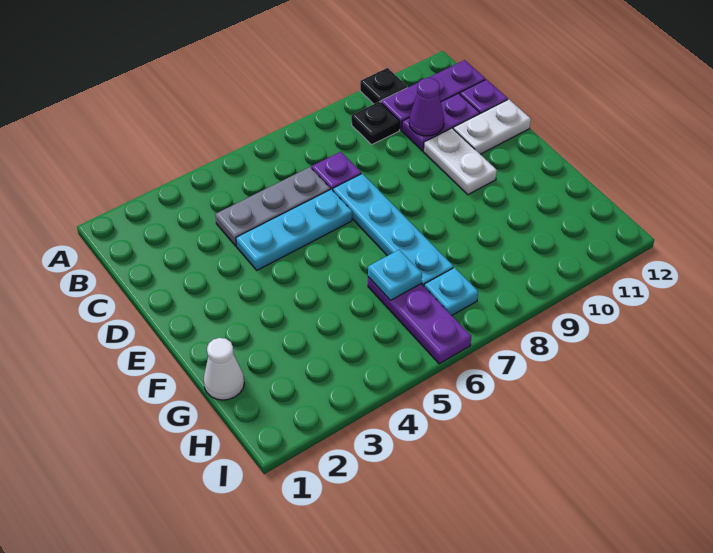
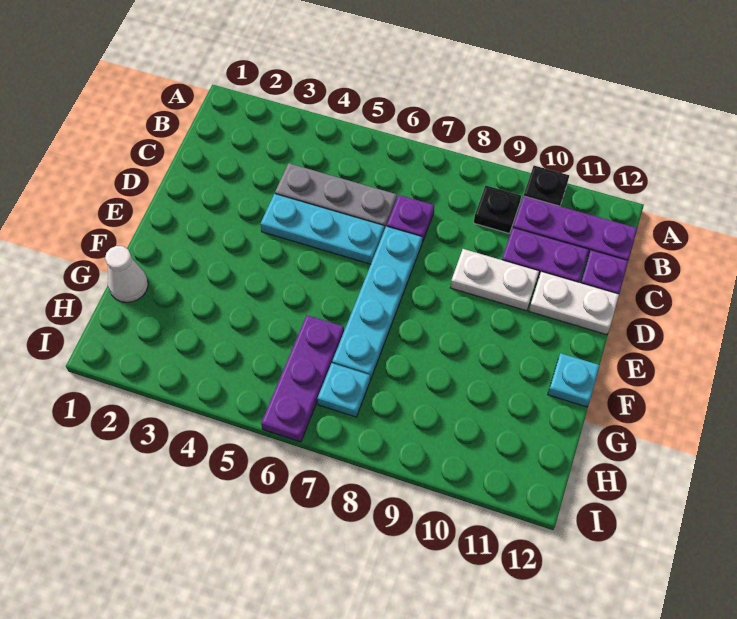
purple cone C10 level 2 -> none
white plate D10:E10 level 1 -> white plate D9:D10 level 1
cyan plate G6 level 2 -> cyan plate F12 level 1

